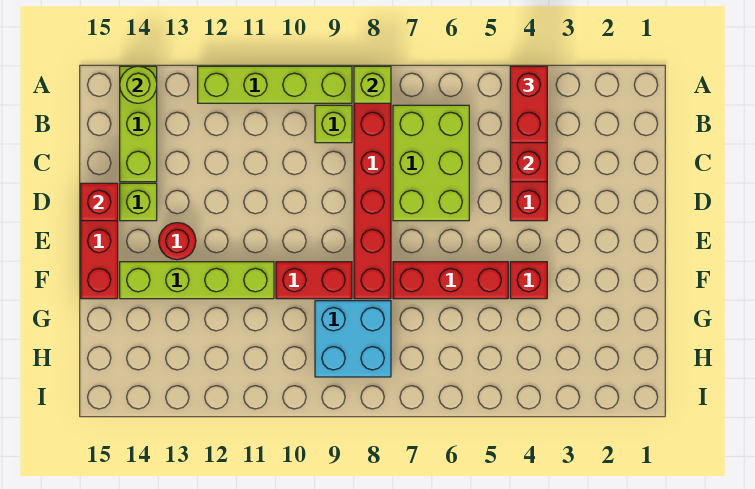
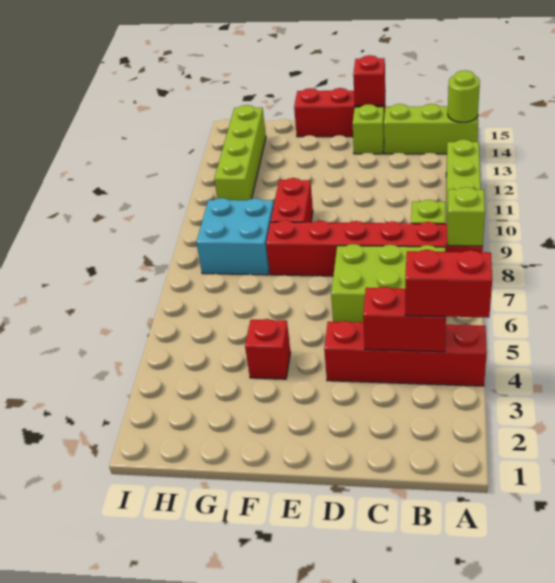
red round brick E13 level 1 -> none
red brick F5:F7 level 1 -> none
lime brick F11:F14 level 1 -> lime brick H11:H14 level 1

